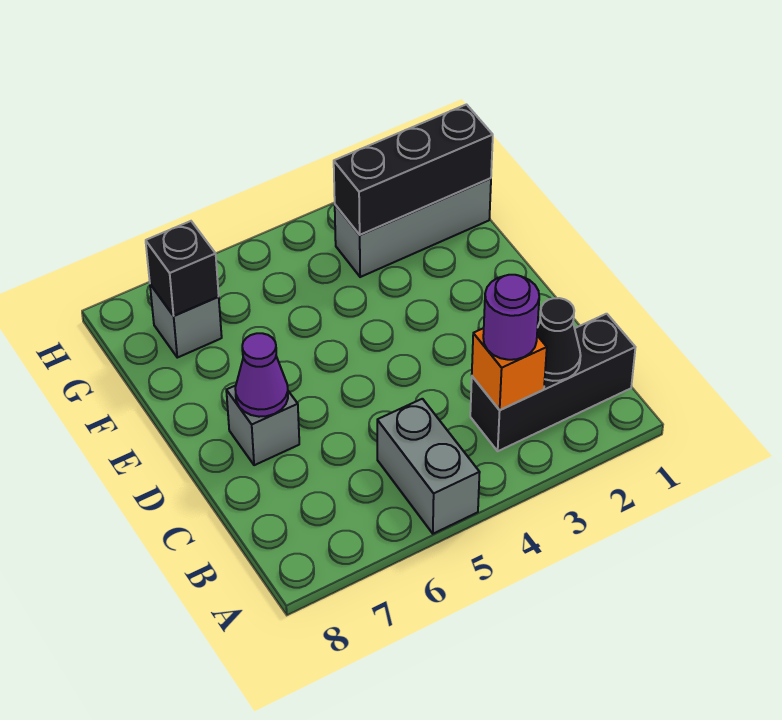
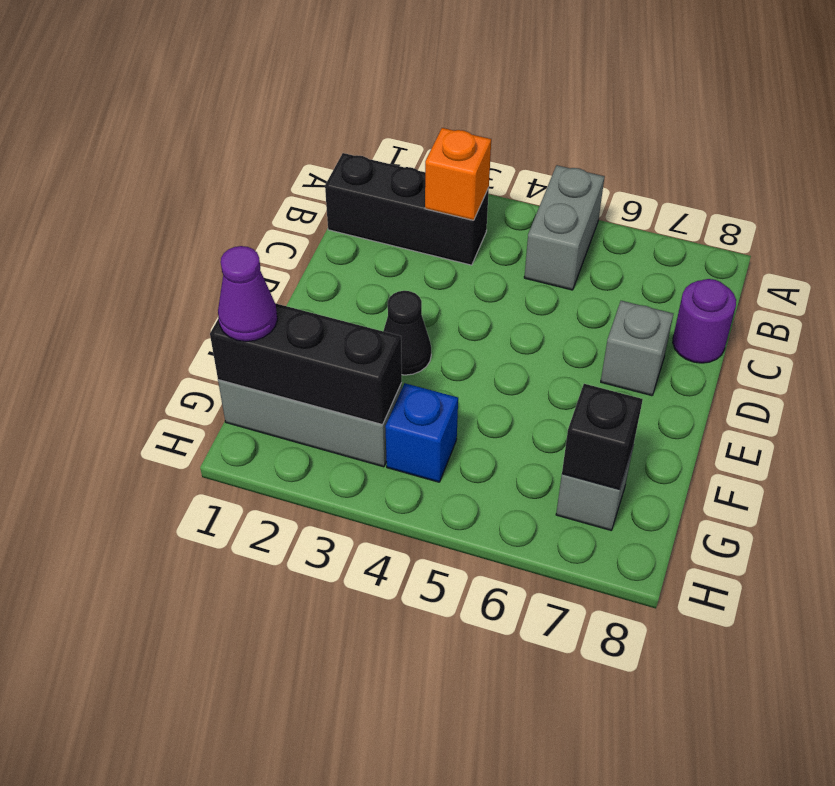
black cone B2 level 2 -> black cone E3 level 1
purple round brick B3 level 3 -> purple round brick C8 level 1
purple cone D7 level 2 -> purple cone G1 level 3
none -> blue brick G4 level 1

